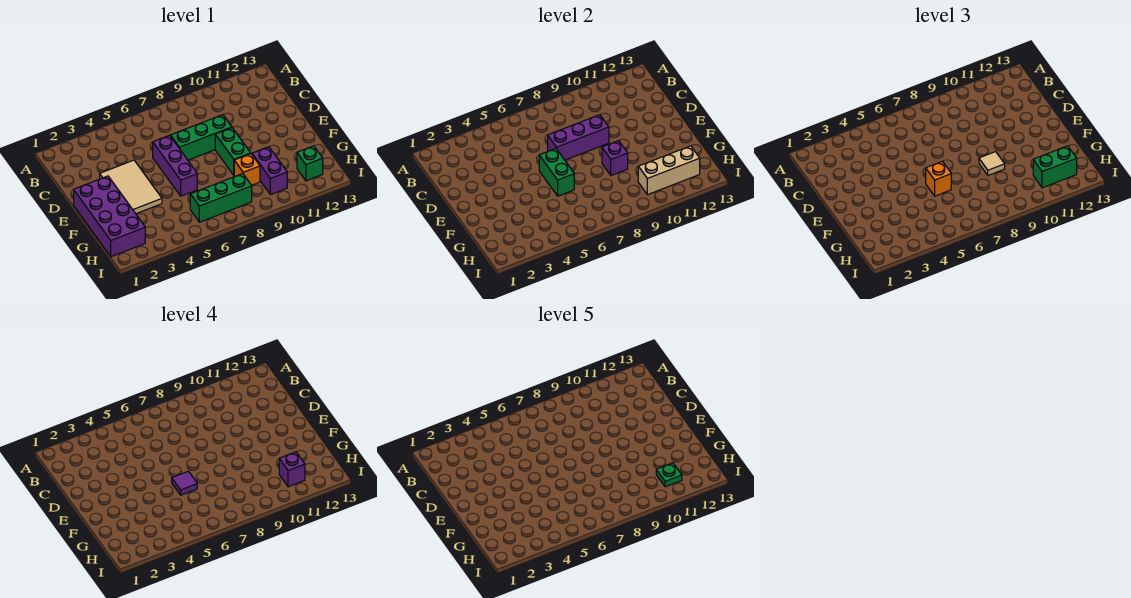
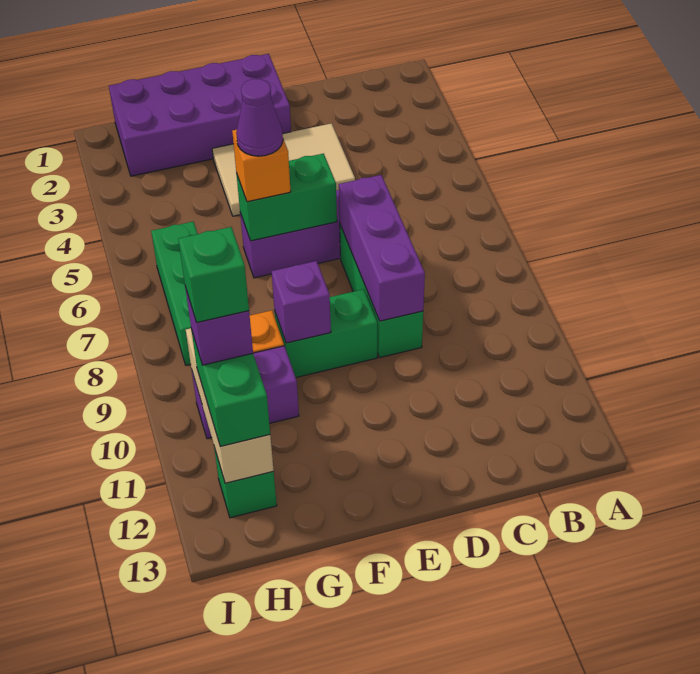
purple tile F6 level 4 -> purple cone F6 level 4
tan tile F9 level 3 -> none
green plate H11 level 5 -> green brick H11 level 5

